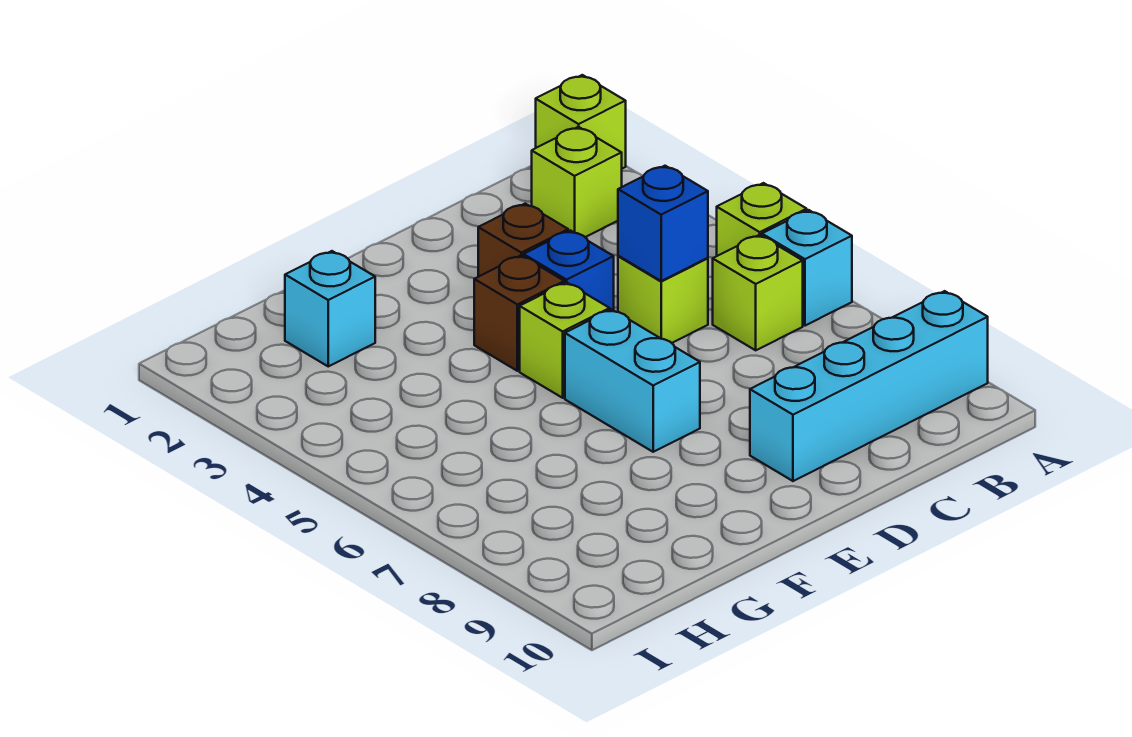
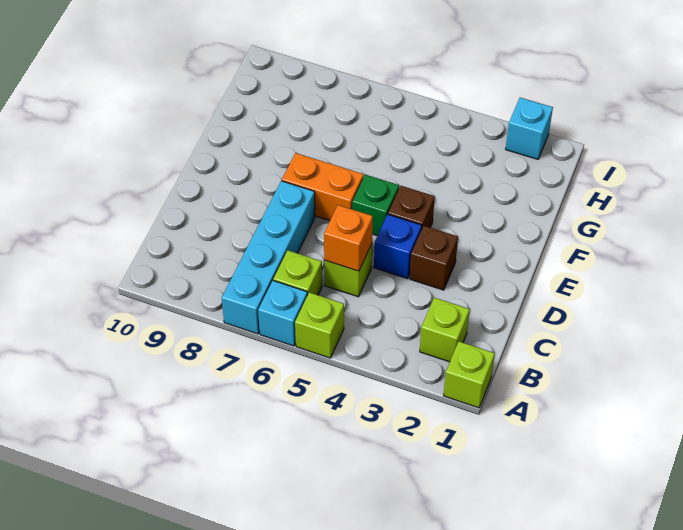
cyan brick A9:D9 level 1 -> cyan brick A7:D7 level 1
blue brick C5 level 2 -> orange brick C5 level 2
lime brick E5 level 1 -> green brick E5 level 1
cyan brick E6:E7 level 1 -> orange brick E6:E7 level 1
cyan brick G2 level 1 -> cyan brick I2 level 1

